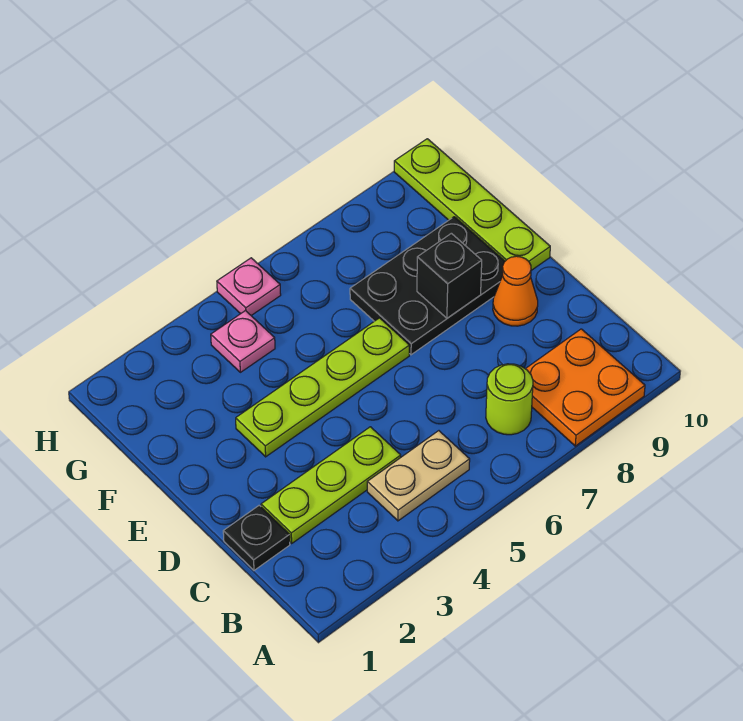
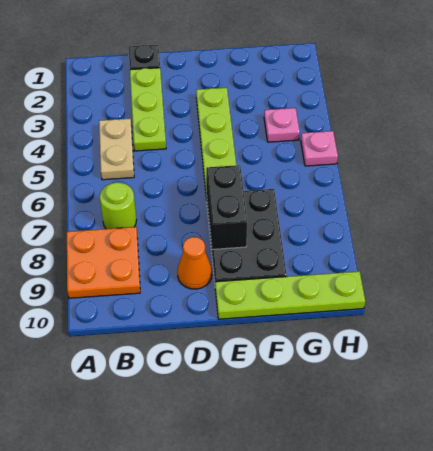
black brick E8 level 2 -> black brick E7:E8 level 2

